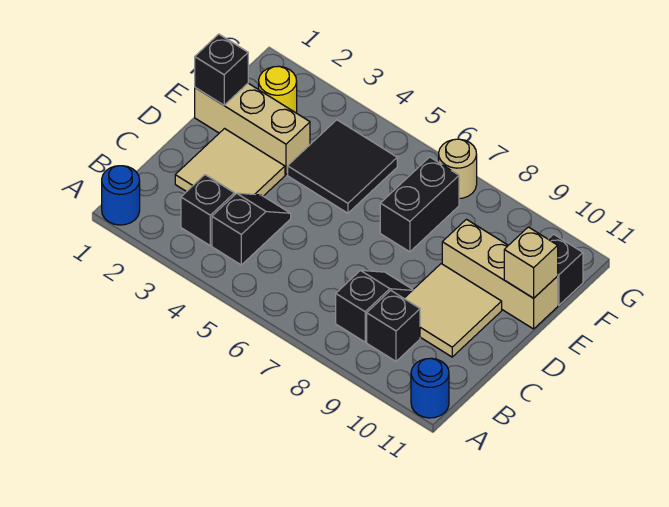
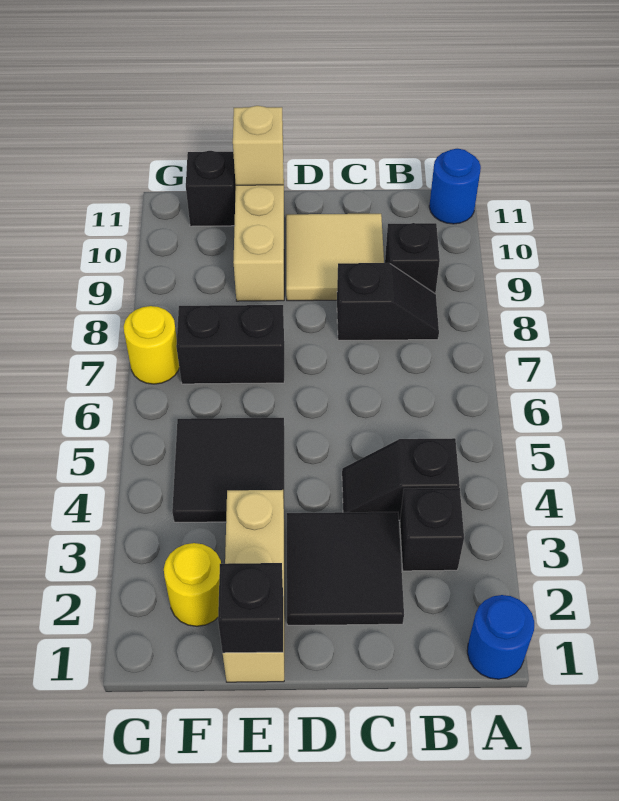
black slope B8:C8 level 1 top B -> black slope B8:C8 level 1 top C
tan tile C2:D3 level 1 -> black tile C2:D3 level 1
tan round brick G7 level 1 -> yellow round brick G7 level 1

